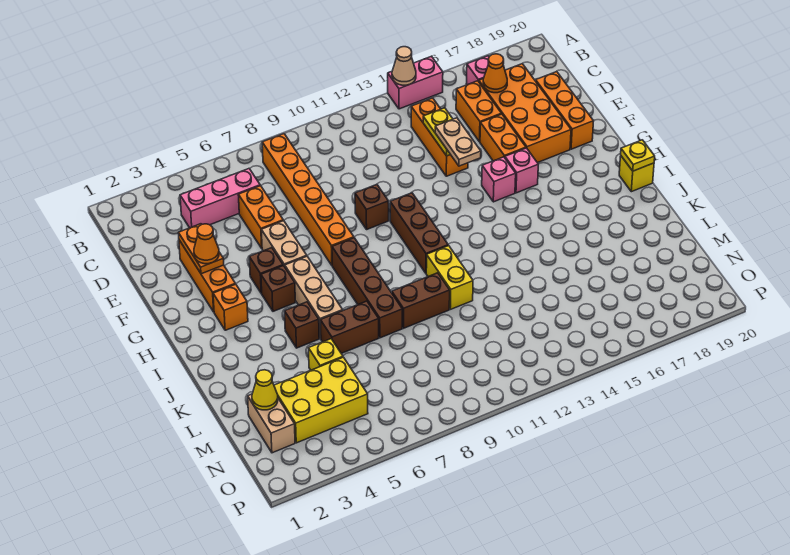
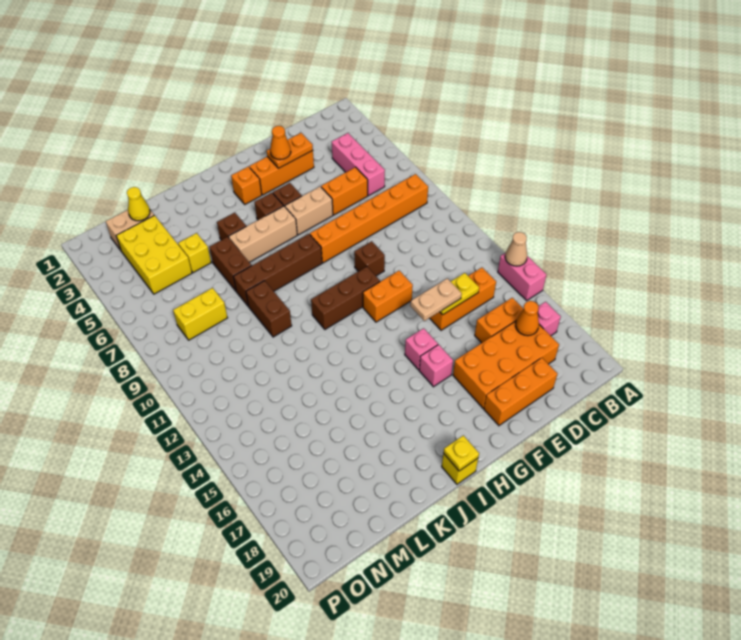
orange brick E16:F16 level 1 -> orange brick F12:G12 level 1
yellow brick J11:K11 level 1 -> yellow brick M8:N8 level 1

